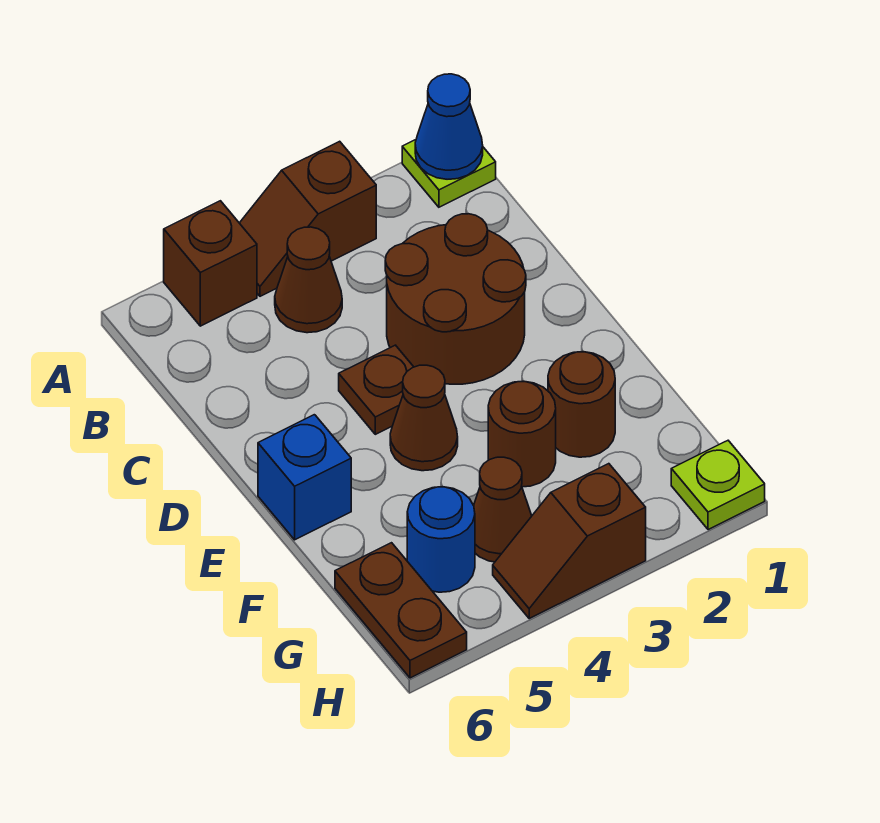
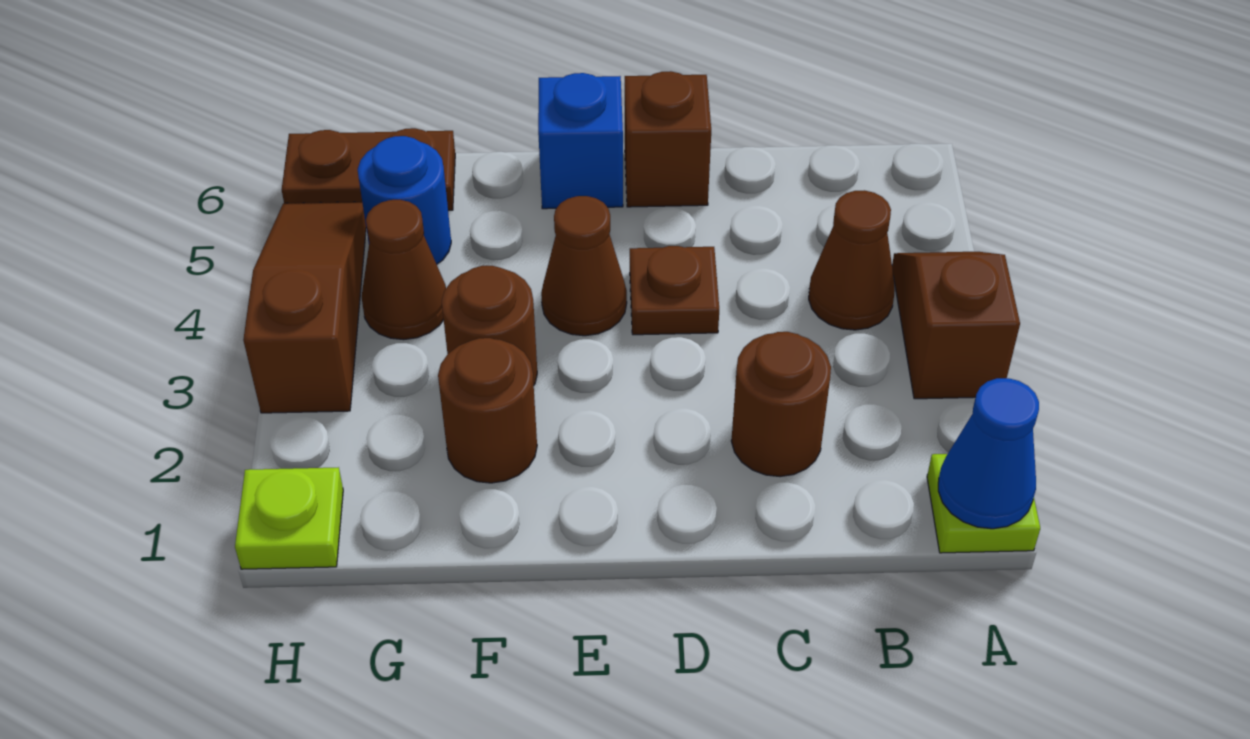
brown brick A5 level 1 -> brown brick D6 level 1
brown round brick C2:D3 level 1 -> brown round brick C2 level 1
brown slope H3:H4 level 1 top 3 -> brown slope H3:H5 level 1 top 3

